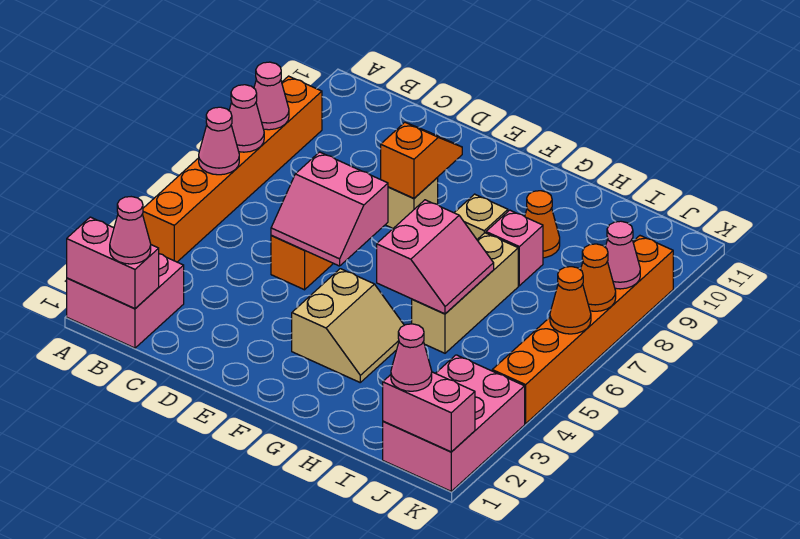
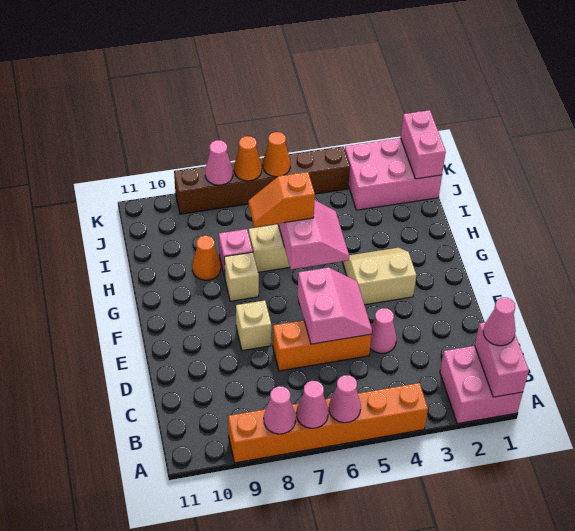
orange slope E8:E9 level 2 top 8 -> orange slope H6:H7 level 3 top 6
pink slope G5:H6 level 2 top G -> pink slope G5:H6 level 2 top 6
pink cone J1 level 3 -> pink cone D4 level 1
orange brick K4:K9 level 1 -> brown brick K4:K9 level 1

